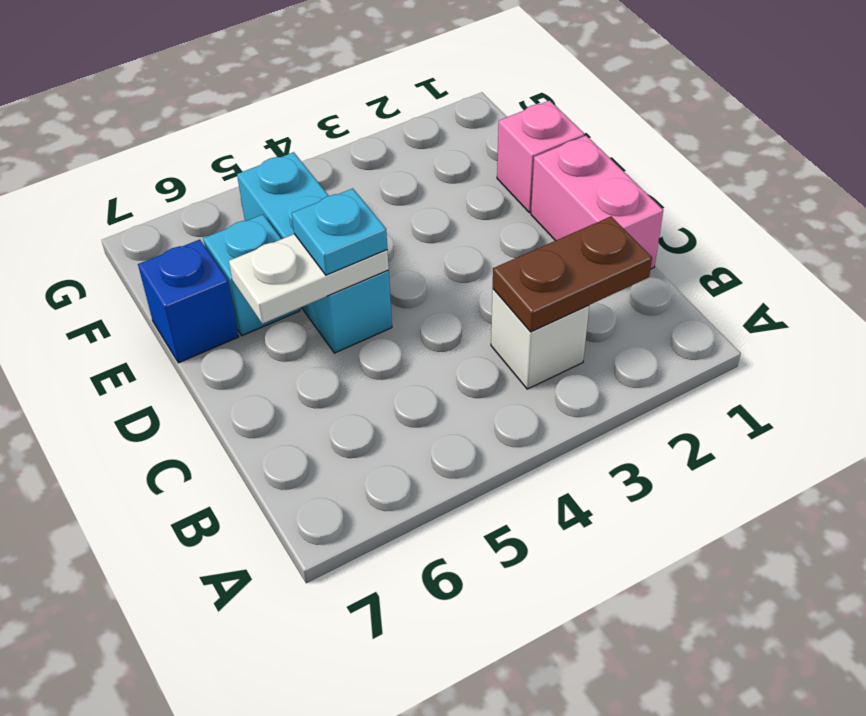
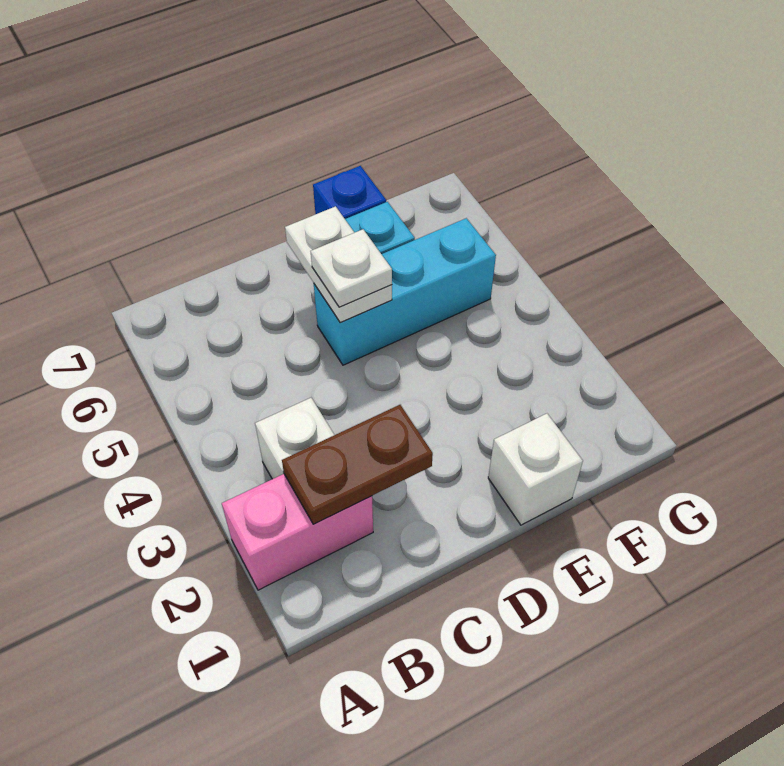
brown plate B2:B3 level 2 -> brown plate B2:C2 level 2
pink brick C1:D1 level 1 -> pink brick A2:B2 level 1
cyan plate D5 level 3 -> white plate D5 level 3
pink brick E1 level 1 -> white brick E1 level 1

